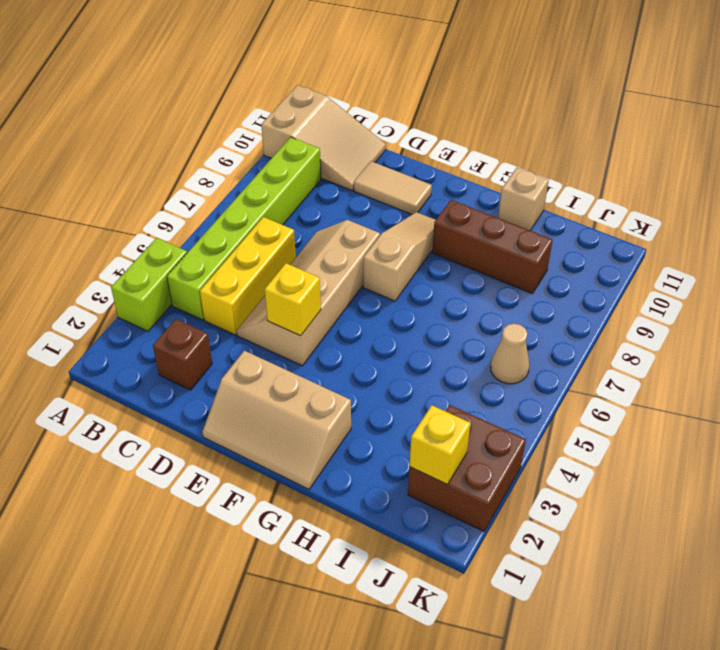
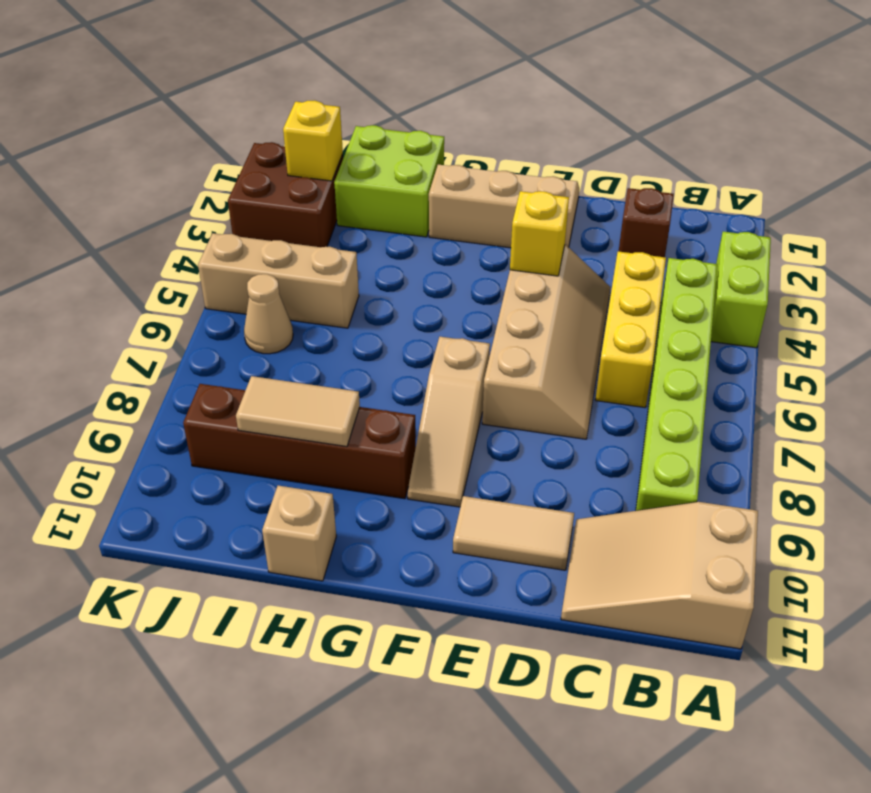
brown brick G9:I9 level 1 -> brown brick G9:J9 level 1
none -> lime brick H1:I2 level 1
none -> tan tile H9:I9 level 2
none -> tan brick I5:K5 level 1

